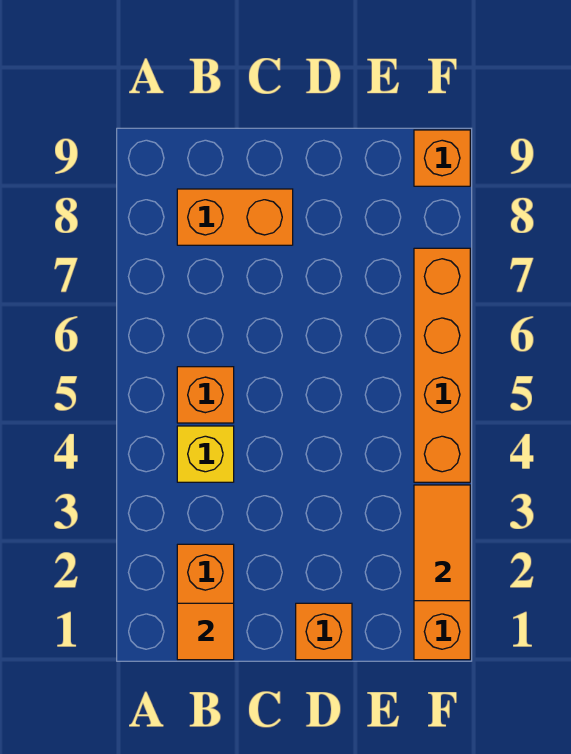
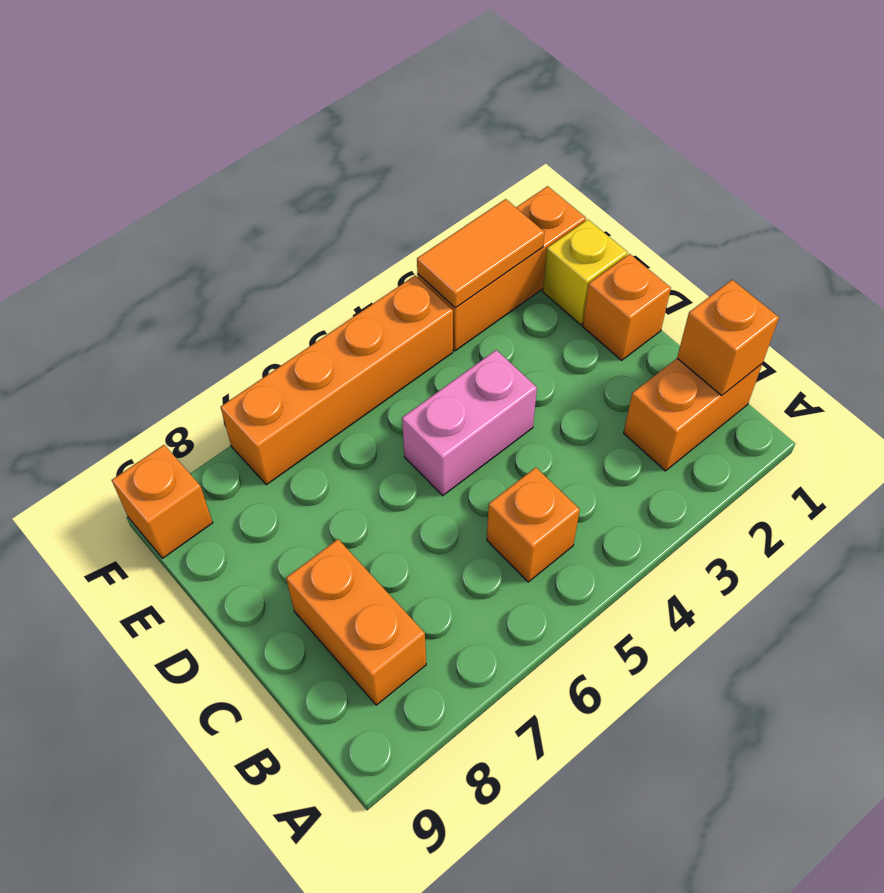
orange tile B1 level 2 -> orange brick B1 level 2
yellow brick B4 level 1 -> yellow brick E1 level 1
none -> pink brick D4:D5 level 1

